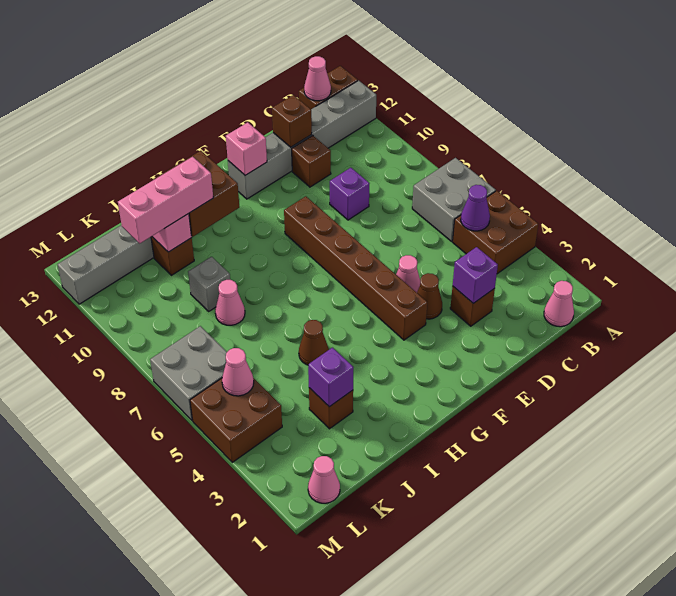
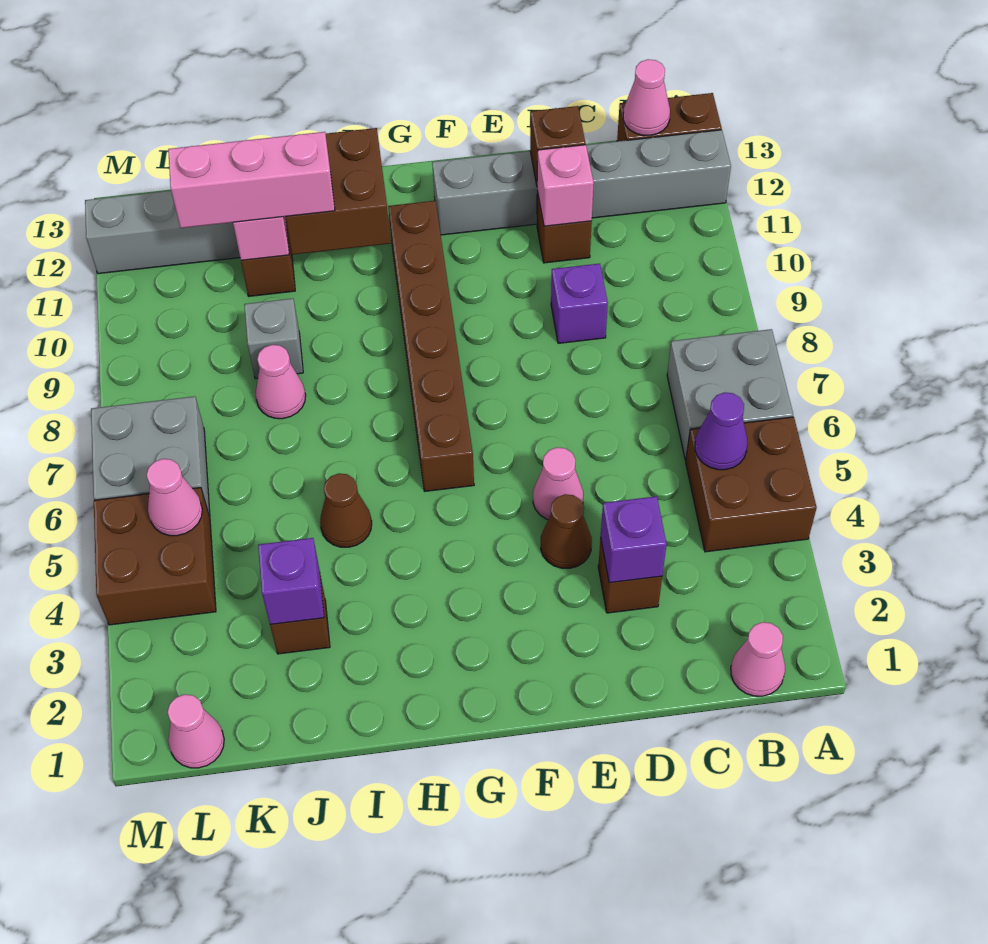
brown brick F4:F9 level 1 -> brown brick G6:G11 level 1
pink brick F12 level 2 -> pink brick D11 level 2

